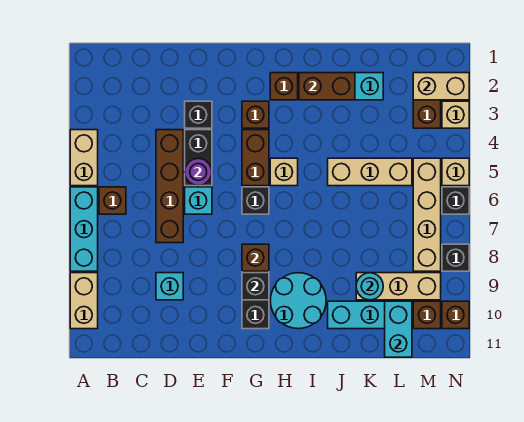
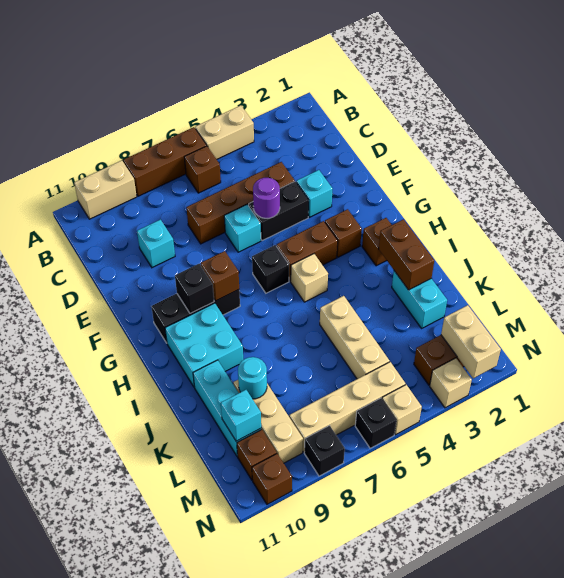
cyan brick A6:A8 level 1 -> brown brick A6:A8 level 1
black brick E3 level 1 -> cyan brick E3 level 1
cyan round brick H9:I10 level 1 -> cyan brick H9:I10 level 1
cyan brick L10:L11 level 2 -> cyan brick L10 level 2

